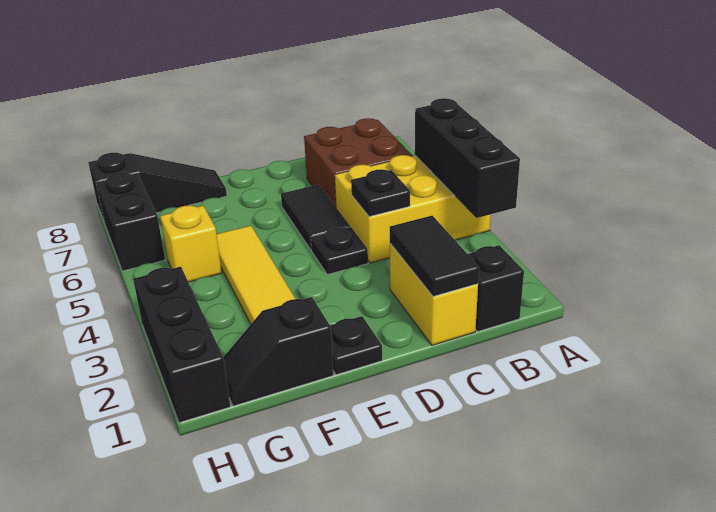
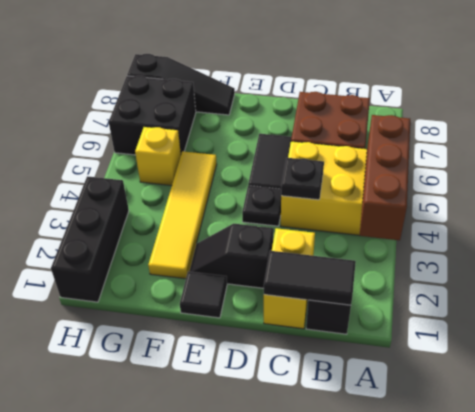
black brick A3:A5 level 2 -> brown brick A3:A5 level 2
black tile C1:C2 level 2 -> black tile B1:C1 level 2
black plate E1 level 1 -> black tile E1 level 1
black slope F1:G1 level 1 top F -> black slope D2:E2 level 1 top D
black brick H6:H7 level 1 -> black brick G6:H7 level 1

